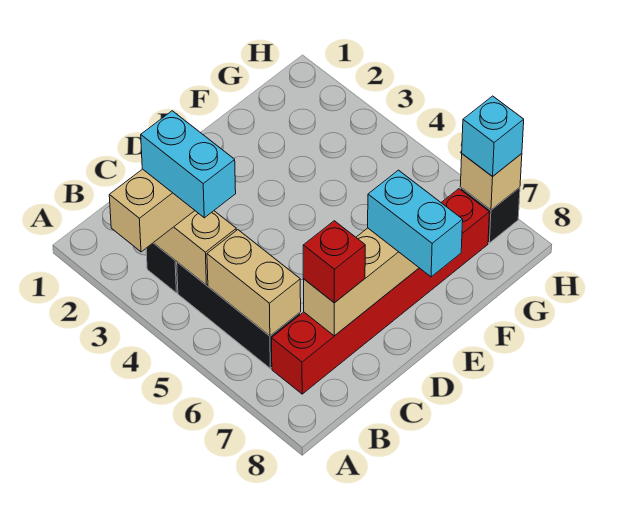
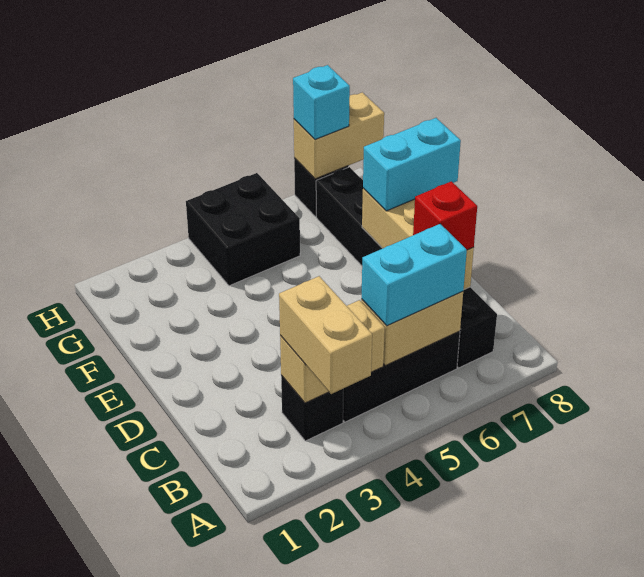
cyan brick B3:B4 level 4 -> cyan brick B5:B6 level 3
red brick B7:G7 level 1 -> black brick B7:G7 level 1
none -> black brick G4:H5 level 1
tan brick H7 level 2 -> tan brick H7:H8 level 2

